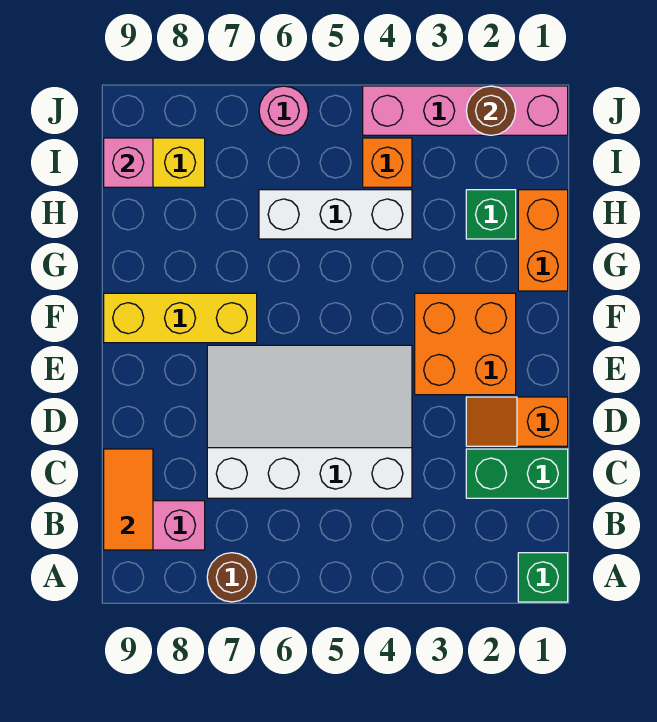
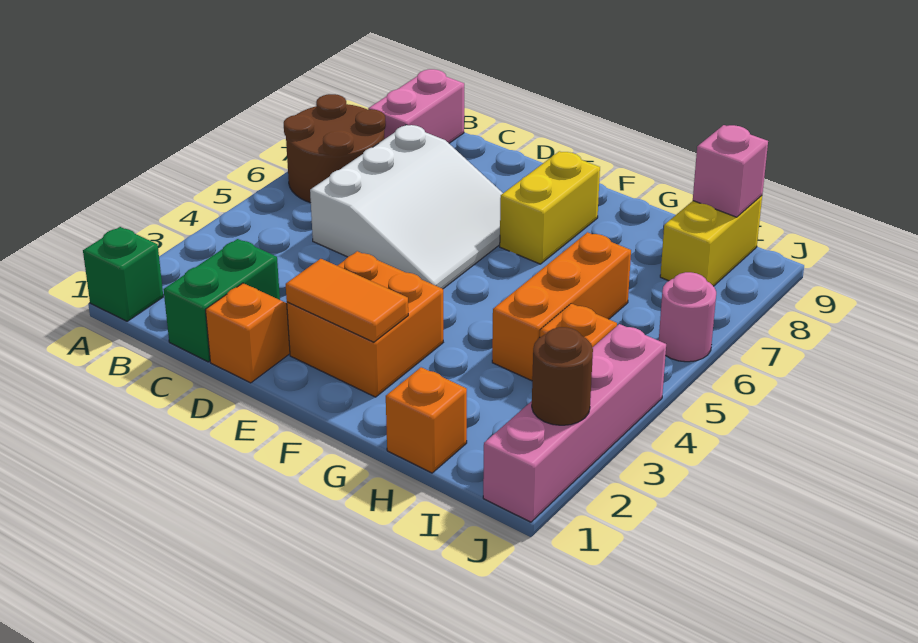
brown round brick A7 level 1 -> brown round brick A6:B7 level 1
orange tile B9:C9 level 2 -> orange tile E2:F2 level 2
white slope C4:E7 level 1 top C -> white slope C5:E7 level 1 top C
yellow brick F7:F9 level 1 -> yellow brick F7:F8 level 1
orange brick G1:H1 level 1 -> orange brick H1 level 1
green brick H2 level 1 -> none
white brick H4:H6 level 1 -> orange brick H4:H6 level 1

